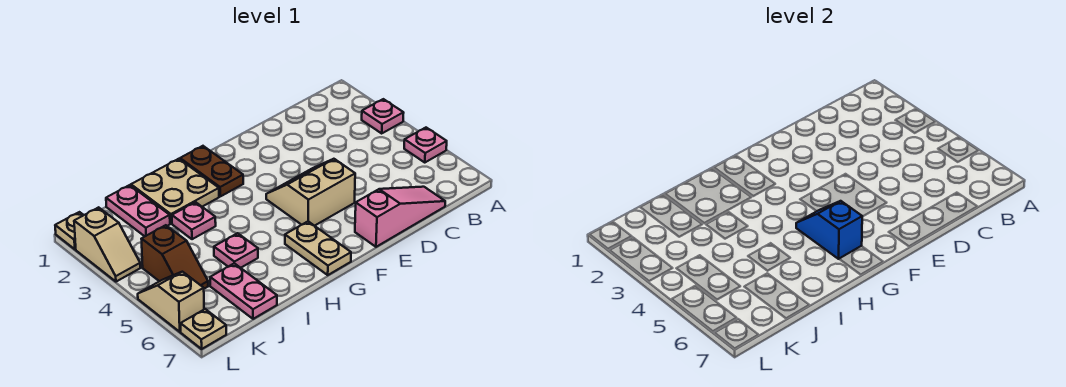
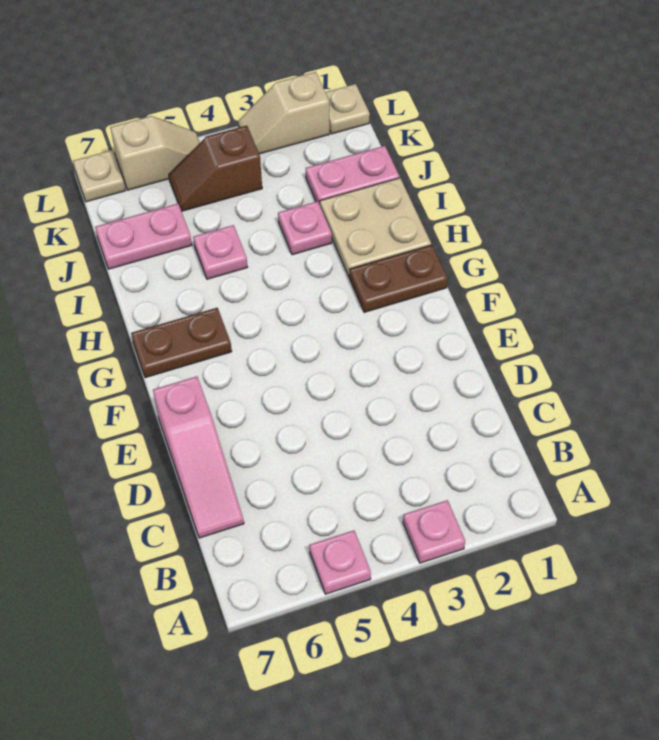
tan slope E4:F5 level 1 top 5 -> none
blue slope G5:G6 level 2 top 6 -> none
tan plate G6:G7 level 1 -> brown plate G6:G7 level 1

